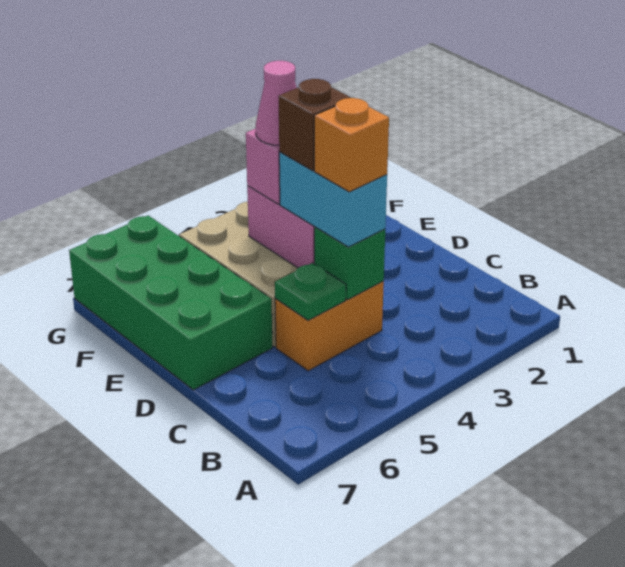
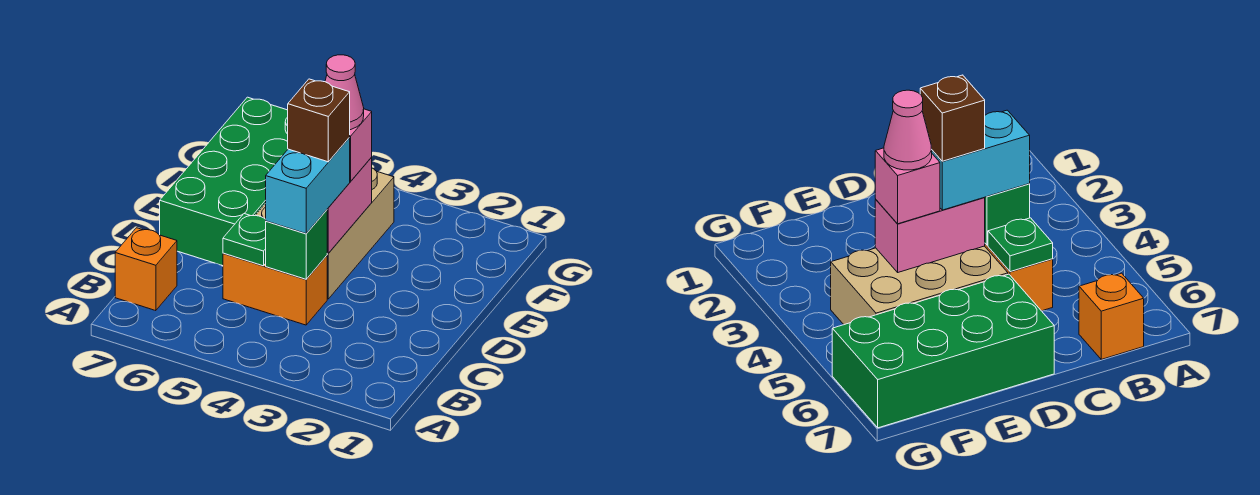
orange brick C4 level 4 -> orange brick B7 level 1

